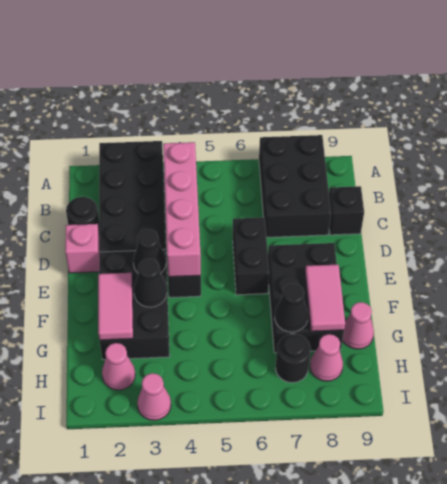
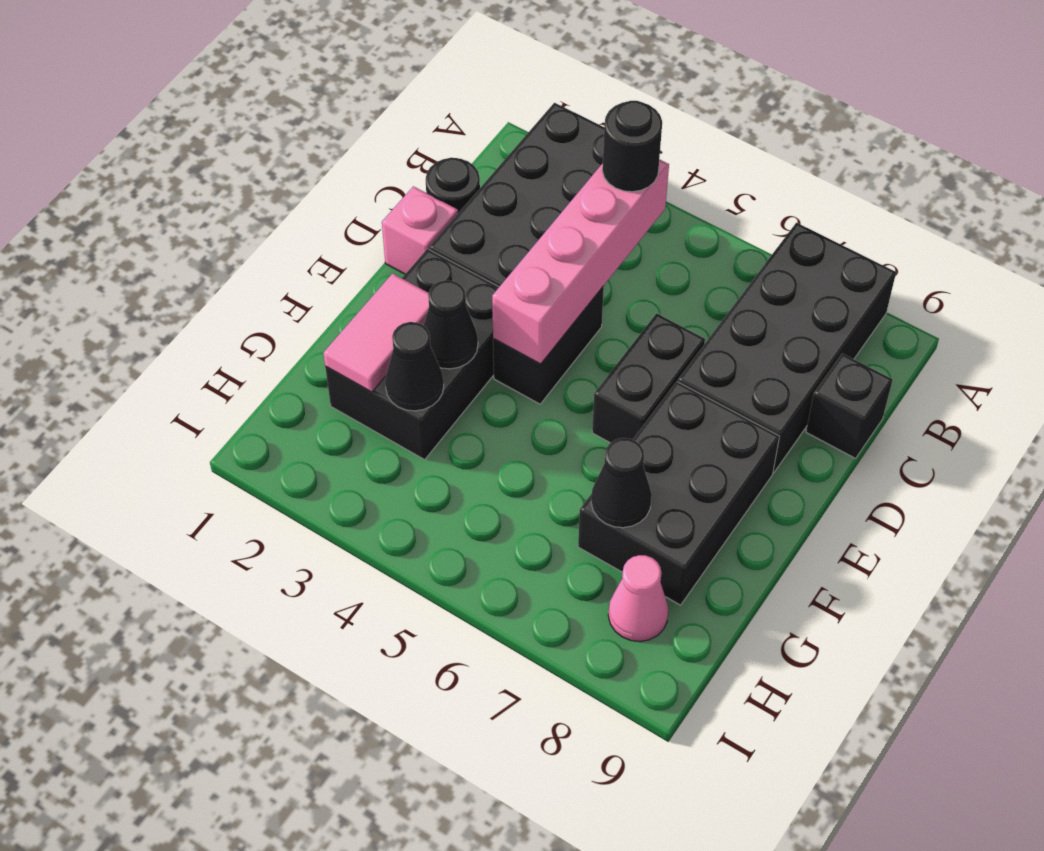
black brick A7:C8 level 1 -> black brick A7:D8 level 1
black cone E3 level 2 -> black cone G3 level 2
pink tile F8:G8 level 2 -> none
pink cone G9 level 1 -> none
pink cone H2 level 1 -> none
black round brick H7 level 1 -> black round brick B4 level 3
pink cone I3 level 1 -> none

